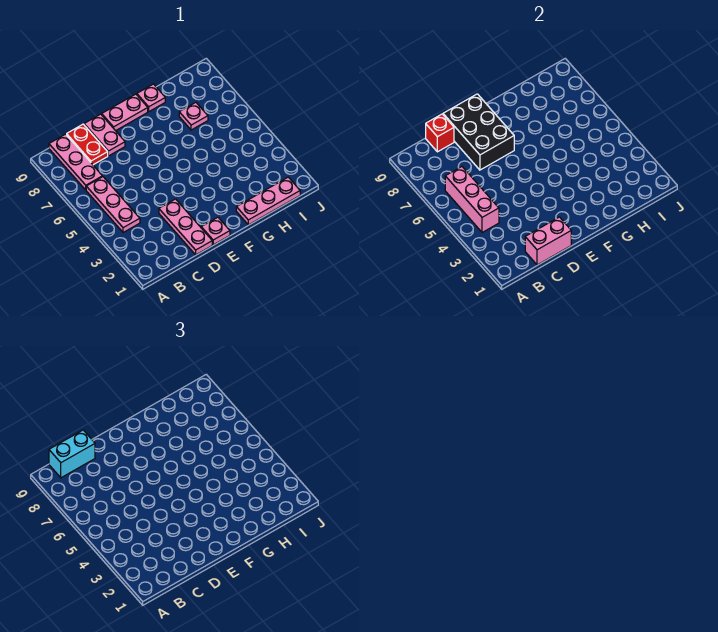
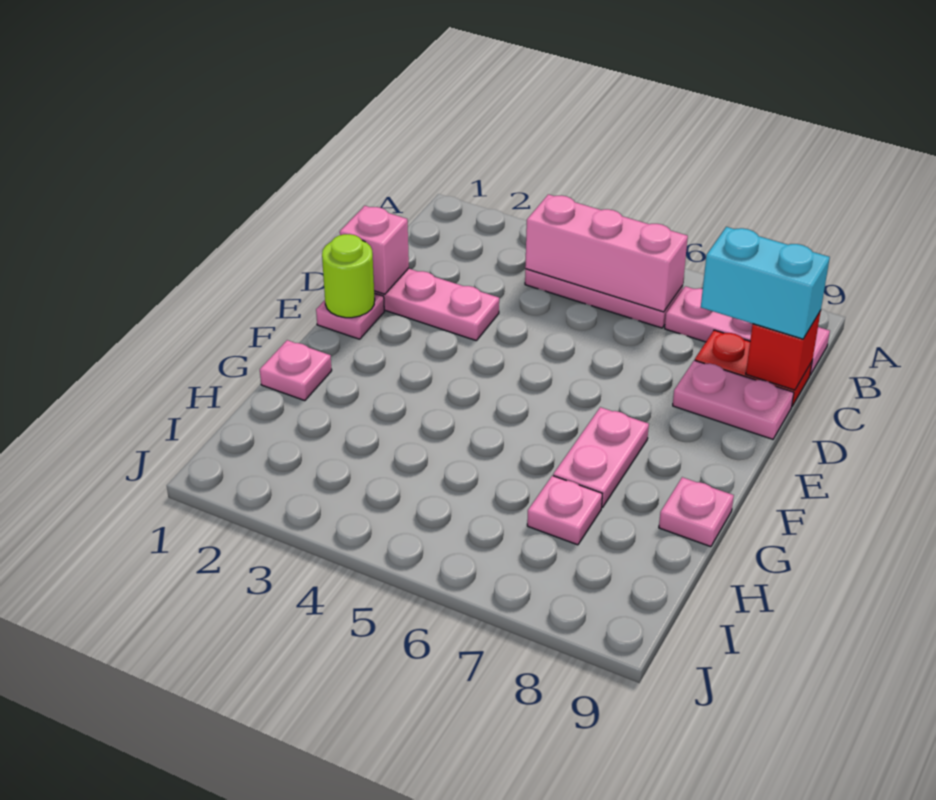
cyan brick B9:C9 level 3 -> cyan brick C8:C9 level 3
pink brick C1:D1 level 2 -> pink brick D1 level 2
black brick D7:E9 level 2 -> none
none -> lime round brick E1 level 2
pink plate E9:F9 level 1 -> pink plate F7:G7 level 1
pink plate G1:I1 level 1 -> pink plate G1 level 1

